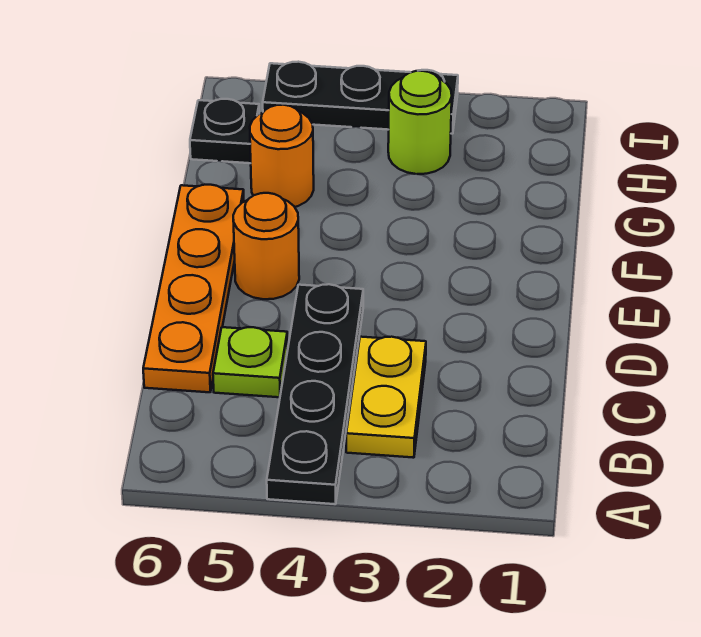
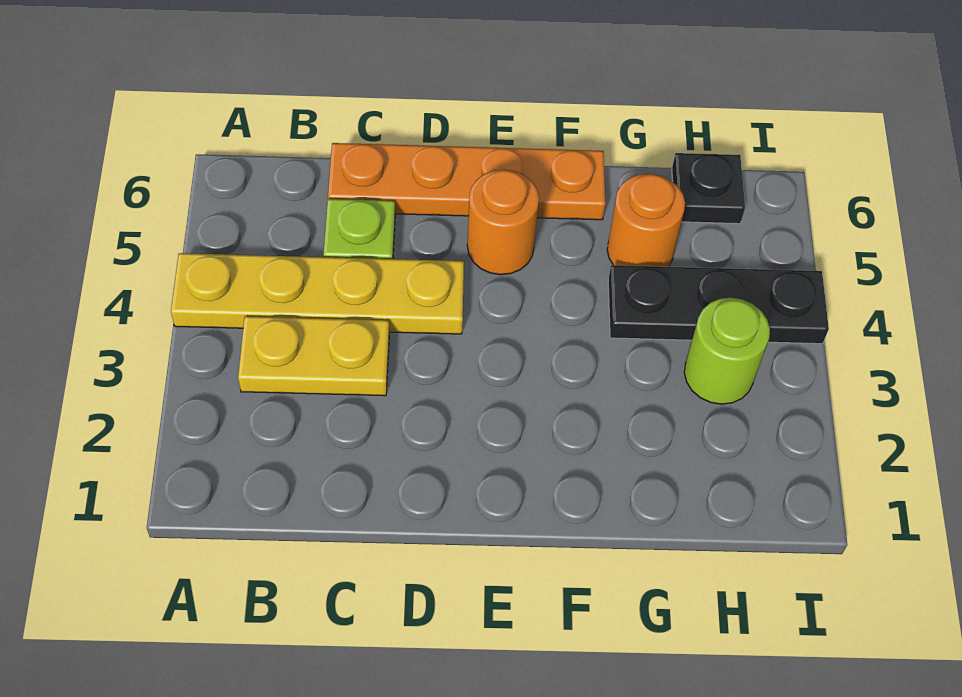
black plate A4:D4 level 1 -> yellow plate A4:D4 level 1
black plate I3:I5 level 1 -> black plate G4:I4 level 1

